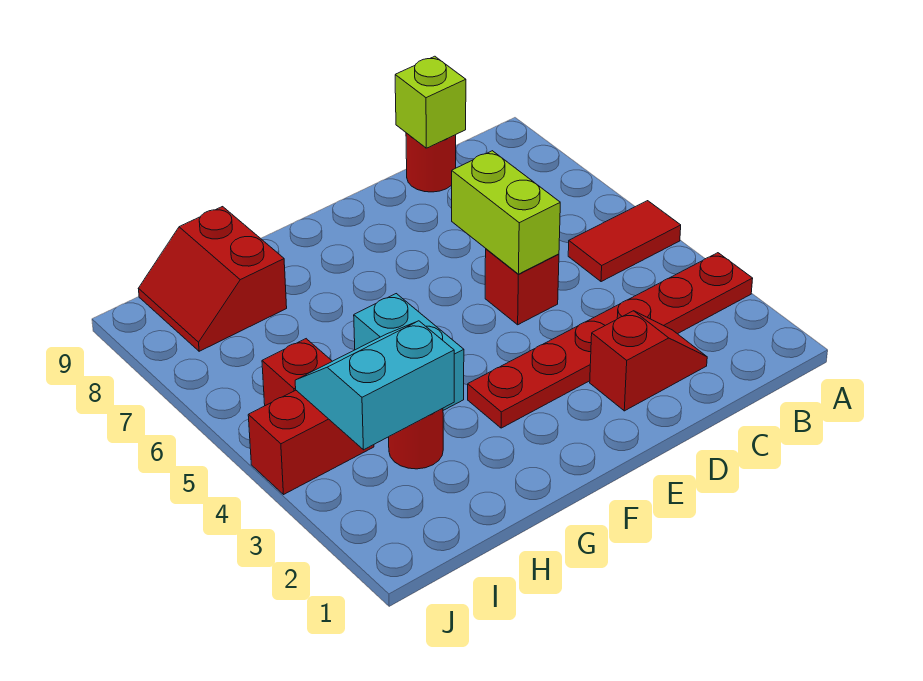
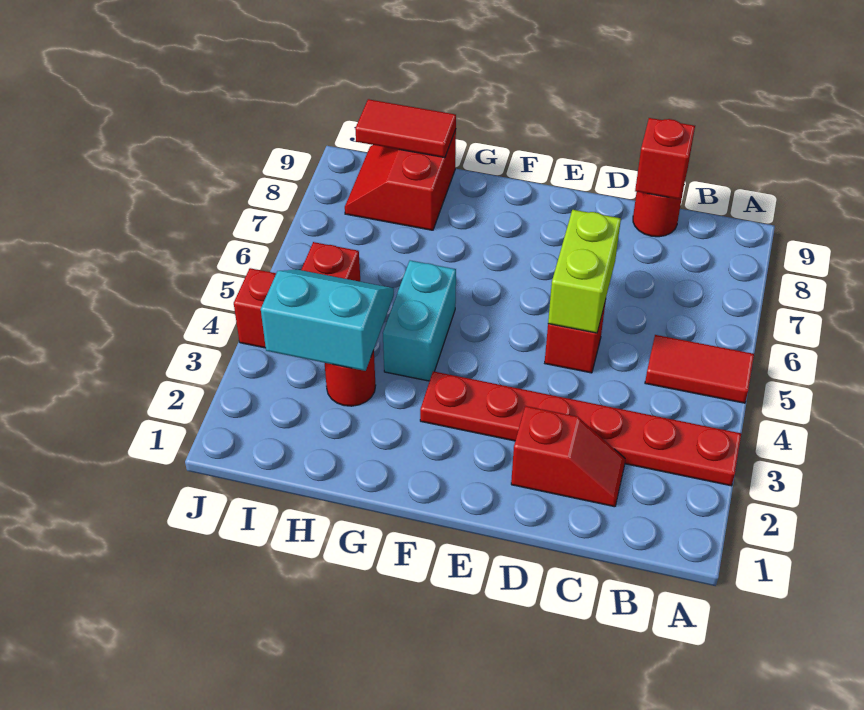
lime brick C9 level 2 -> red brick C9 level 2
none -> red tile H9:I9 level 2

